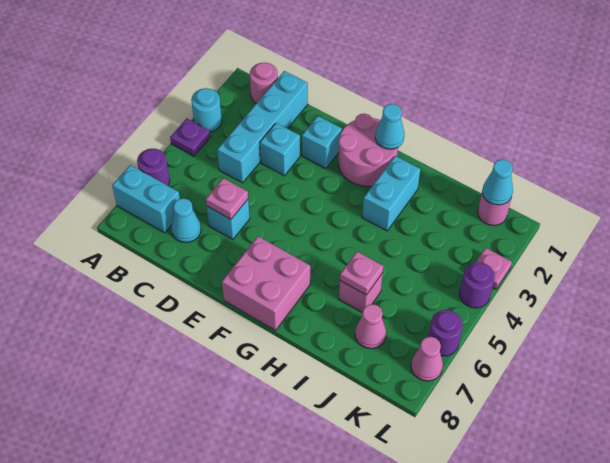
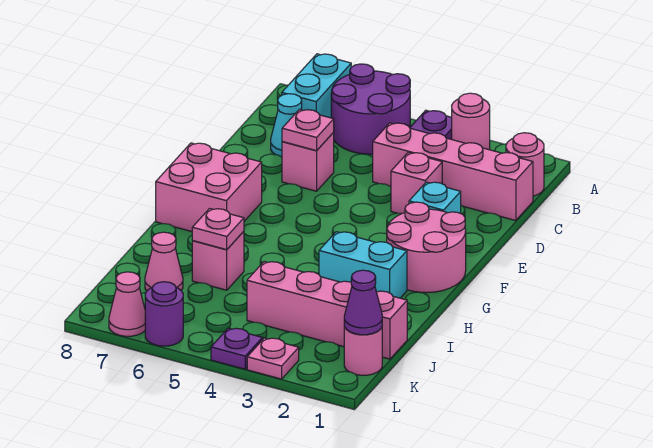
cyan round brick A3 level 1 -> pink round brick A3 level 1
purple round brick A6 level 1 -> purple round brick A5:B6 level 1
cyan brick C1:C4 level 1 -> pink brick C1:C4 level 1
cyan brick D3 level 1 -> pink brick D3 level 1
cyan brick D6 level 1 -> pink brick D6 level 1
cyan cone G1 level 2 -> none
none -> pink brick J1:J4 level 1
cyan cone K1 level 2 -> purple cone K1 level 2
purple round brick L4 level 1 -> purple plate L4 level 1

